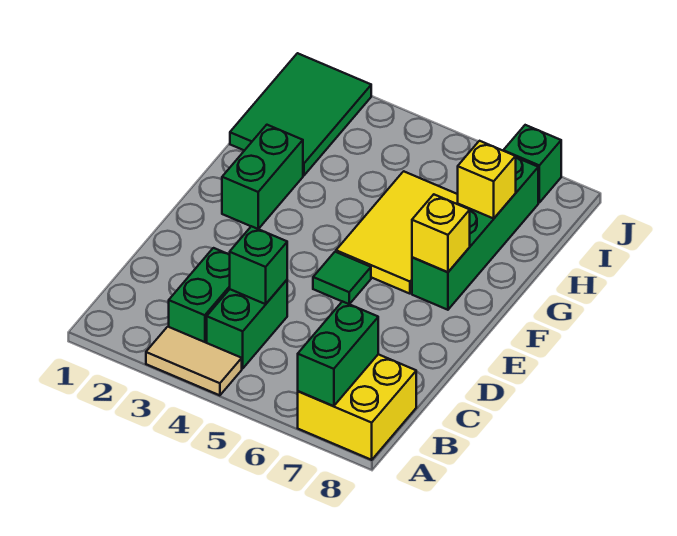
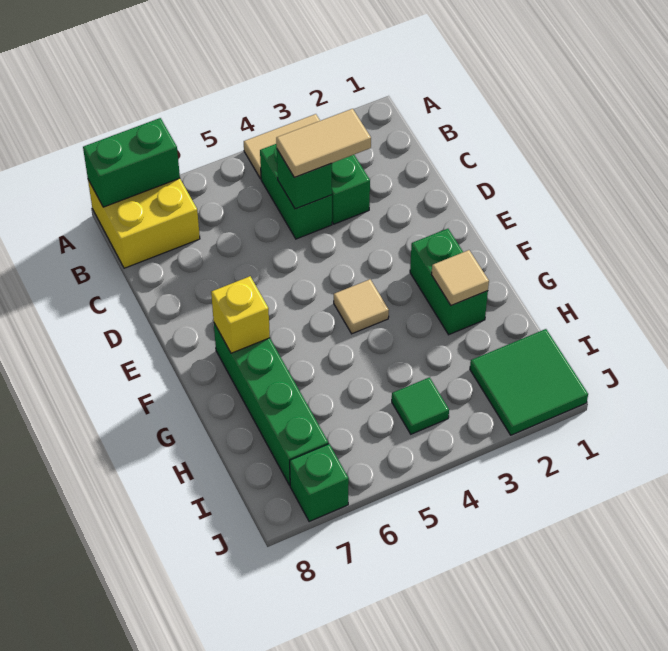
green brick A7:B7 level 2 -> green brick A7:A8 level 2
none -> tan tile C3:C4 level 3
green tile E5 level 1 -> green tile I4 level 1
none -> tan tile F4 level 1
yellow tile F5:H6 level 1 -> none
none -> tan tile G2 level 2
green tile H1:J2 level 1 -> green tile I1:J2 level 1
yellow brick H7 level 2 -> none

